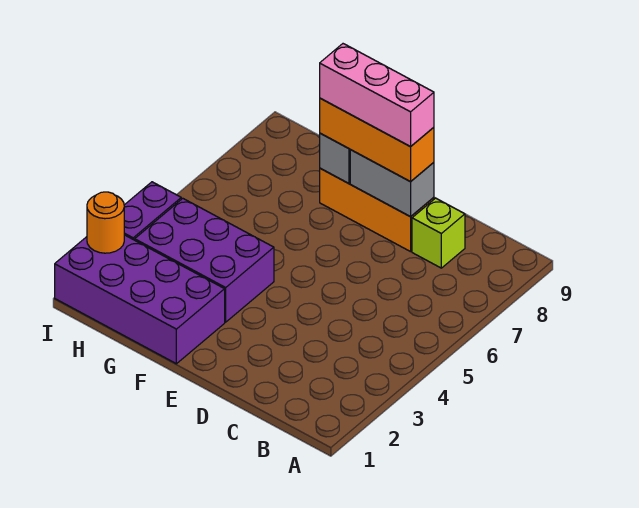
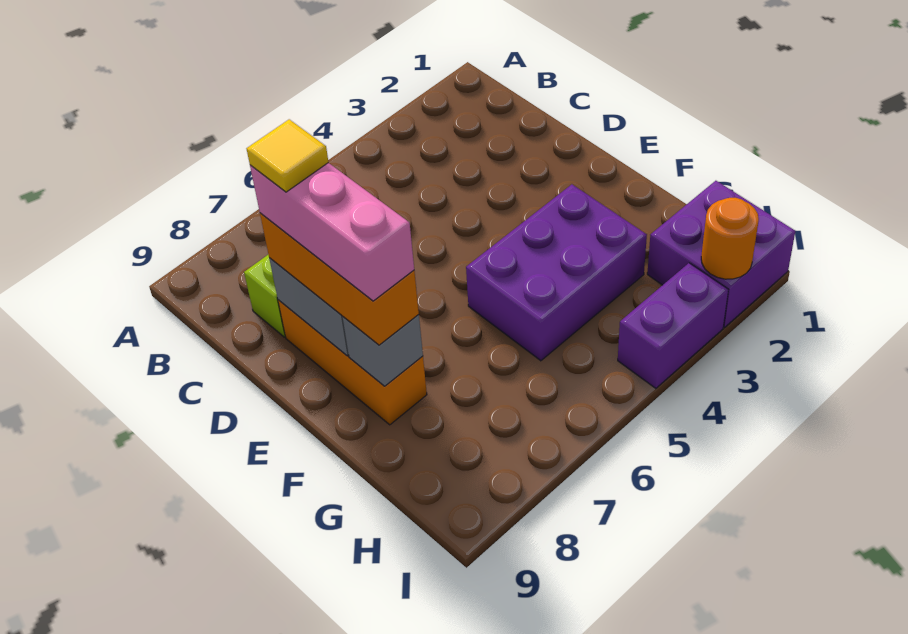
none -> yellow tile D8 level 5
purple brick F1:I2 level 1 -> purple brick H1:I2 level 1
purple brick F3:H4 level 1 -> purple brick F3:G5 level 1

